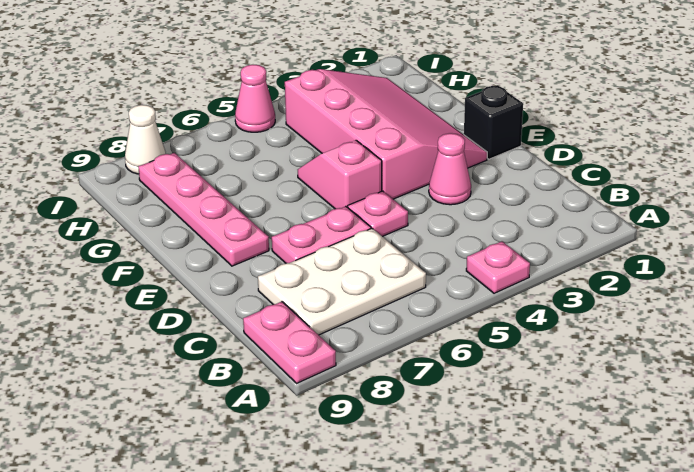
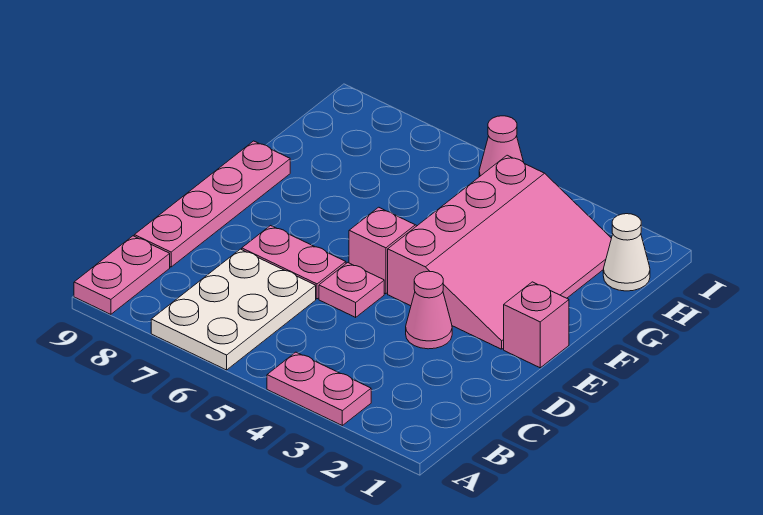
pink plate A4 level 1 -> pink plate A3:A4 level 1
white plate B6:C8 level 1 -> white plate A6:C7 level 1
black brick E1 level 1 -> pink brick E1 level 1
pink plate E8:H8 level 1 -> pink plate C9:F9 level 1
white cone I8 level 1 -> white cone H1 level 1

